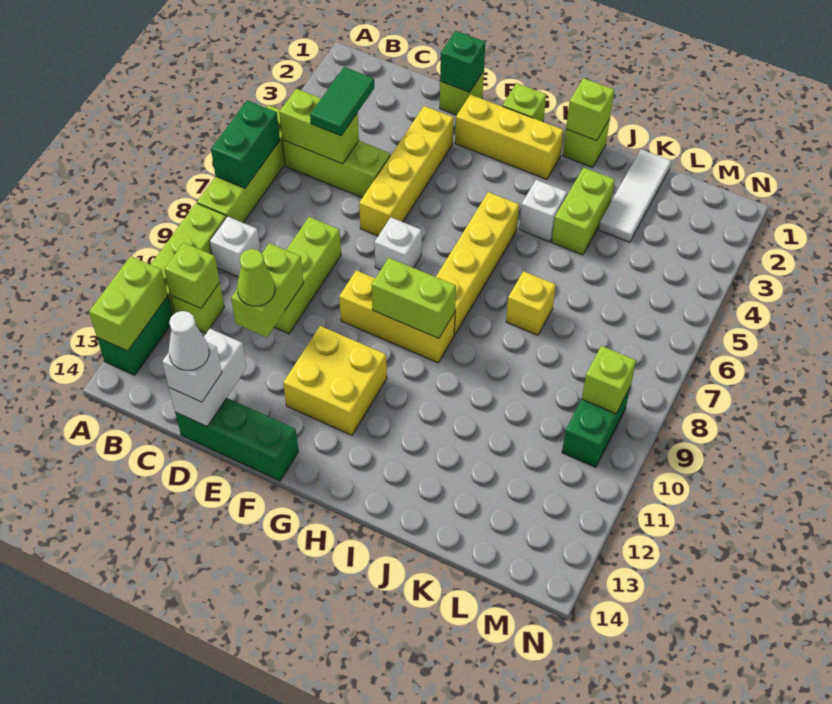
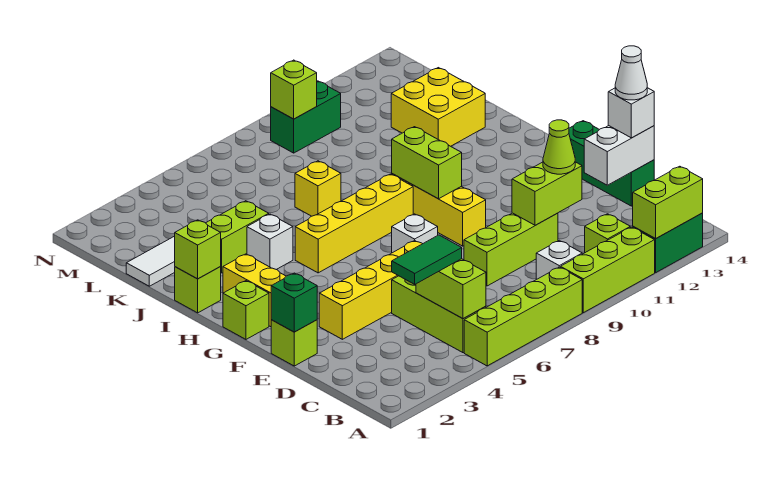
green brick A6:A7 level 2 -> none
lime brick B11 level 2 -> none
yellow brick F11:G12 level 1 -> yellow brick J12:K13 level 1

